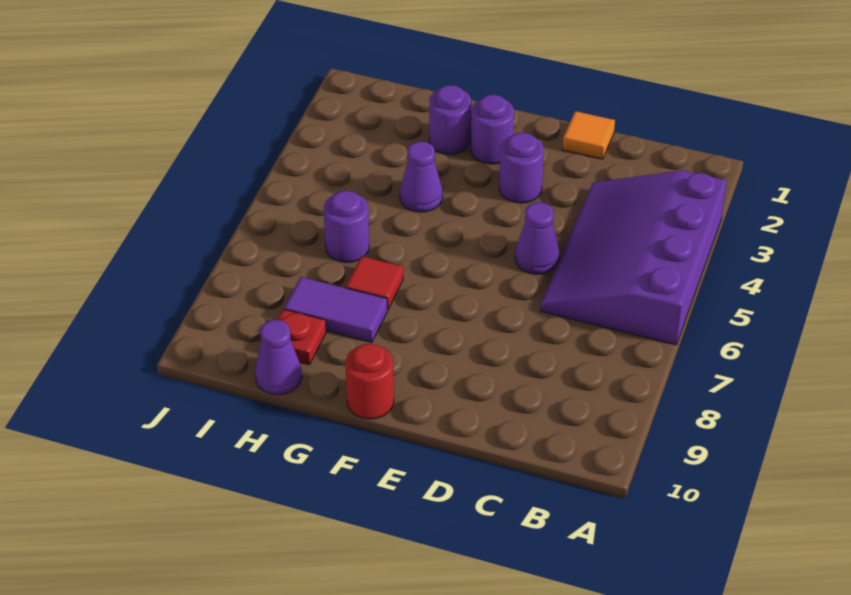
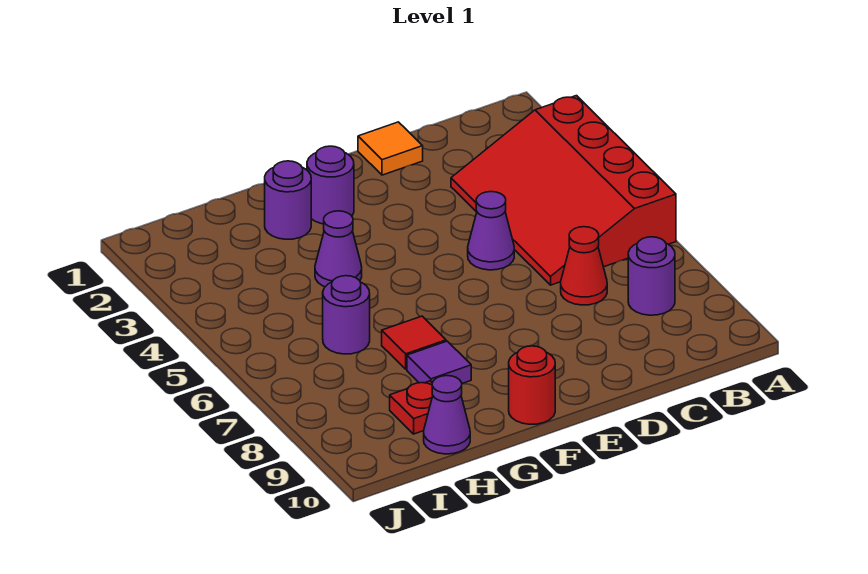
purple slope A3:C6 level 1 top A -> red slope A3:C6 level 1 top A
none -> red cone C7 level 1
purple round brick E3 level 1 -> purple round brick B8 level 1
purple tile G8:H8 level 1 -> purple tile G8 level 1

